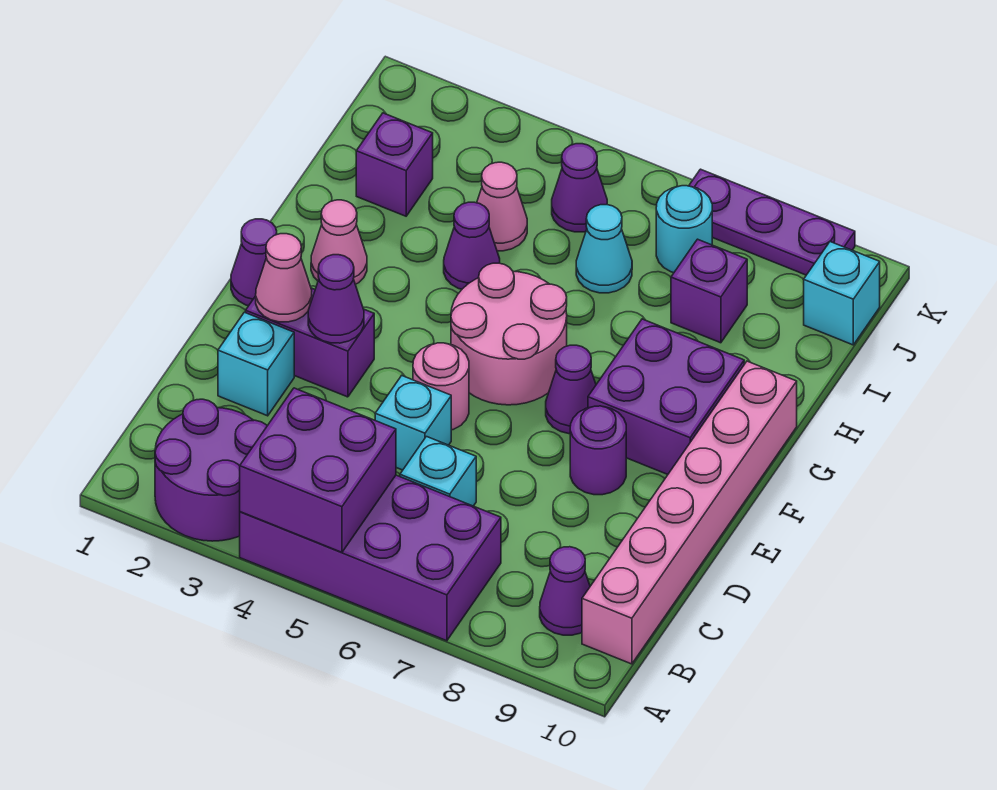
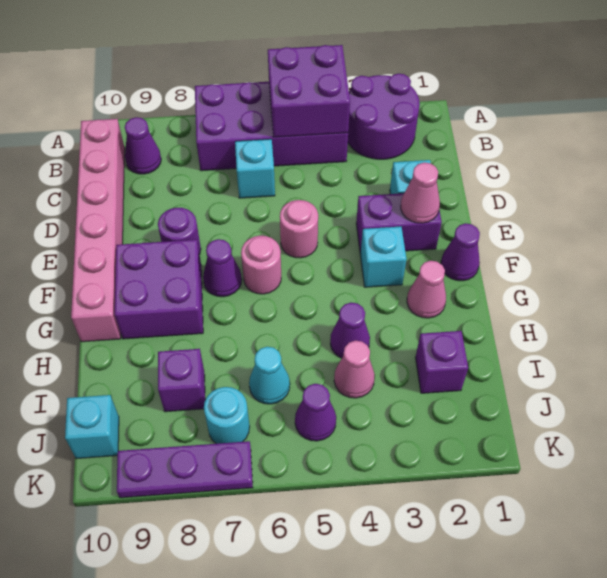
cyan brick D5 level 1 -> cyan brick F3 level 1
purple cone E3 level 2 -> none
pink round brick F5:G6 level 1 -> pink round brick F6 level 1

